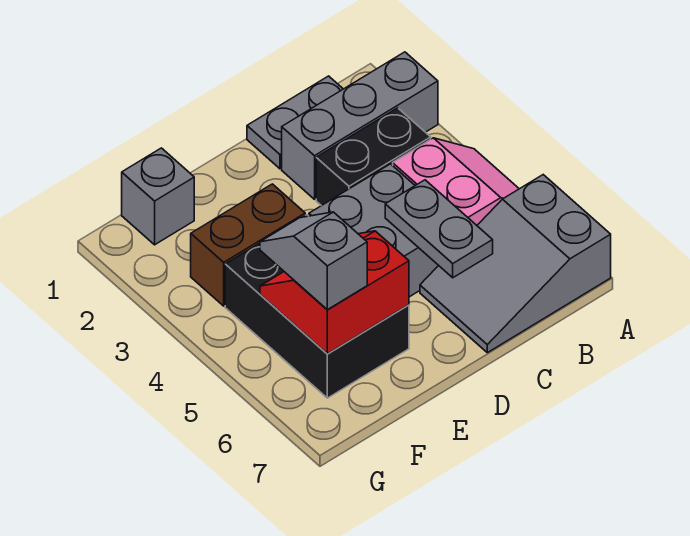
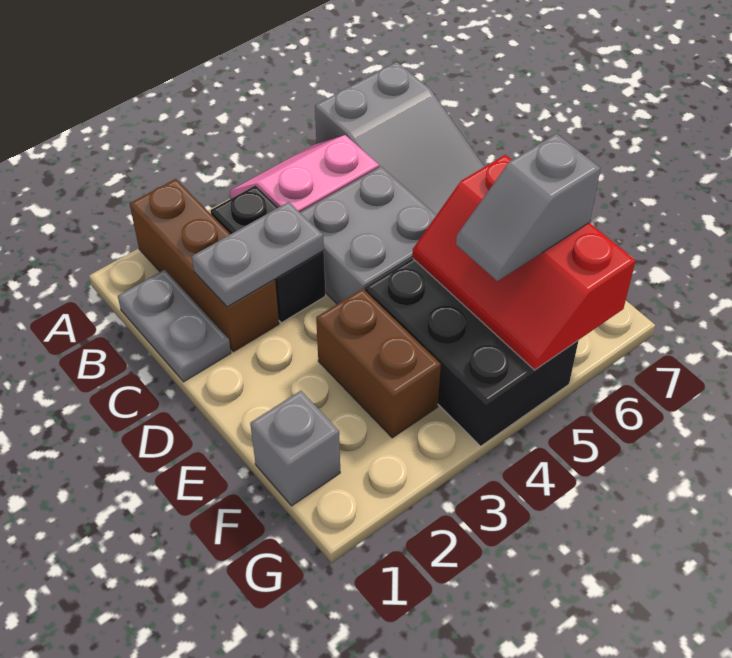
grey brick A2:C2 level 1 -> brown brick A2:C2 level 1
grey plate C5:C6 level 2 -> grey plate C2:C3 level 2
black brick E4:F6 level 1 -> black brick E4:G5 level 1
red slope E5:F6 level 2 top 6 -> red slope E5:G6 level 2 top 6

